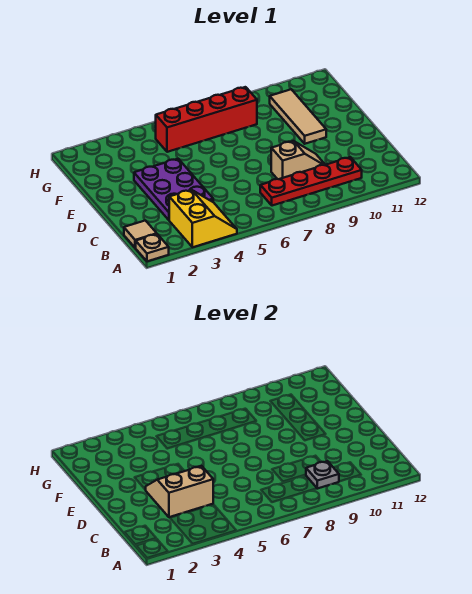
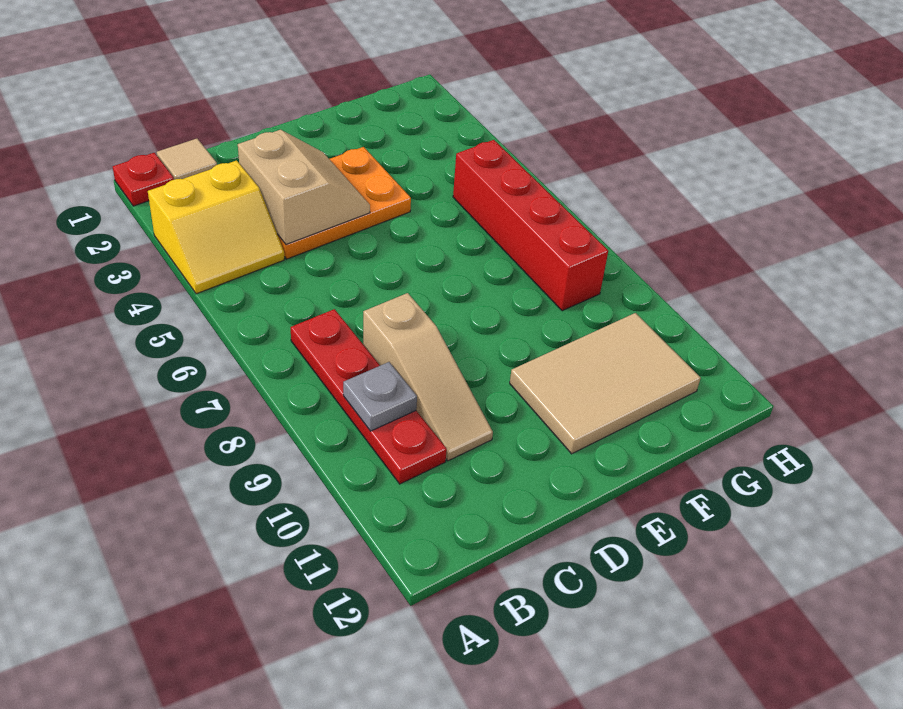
tan plate A1 level 1 -> red plate A1 level 1
purple plate C3:E4 level 1 -> orange plate C3:E4 level 1
tan slope C8:C9 level 1 top 8 -> tan slope C8:C10 level 1 top 8
tan tile E10:G10 level 1 -> tan tile E10:G11 level 1

